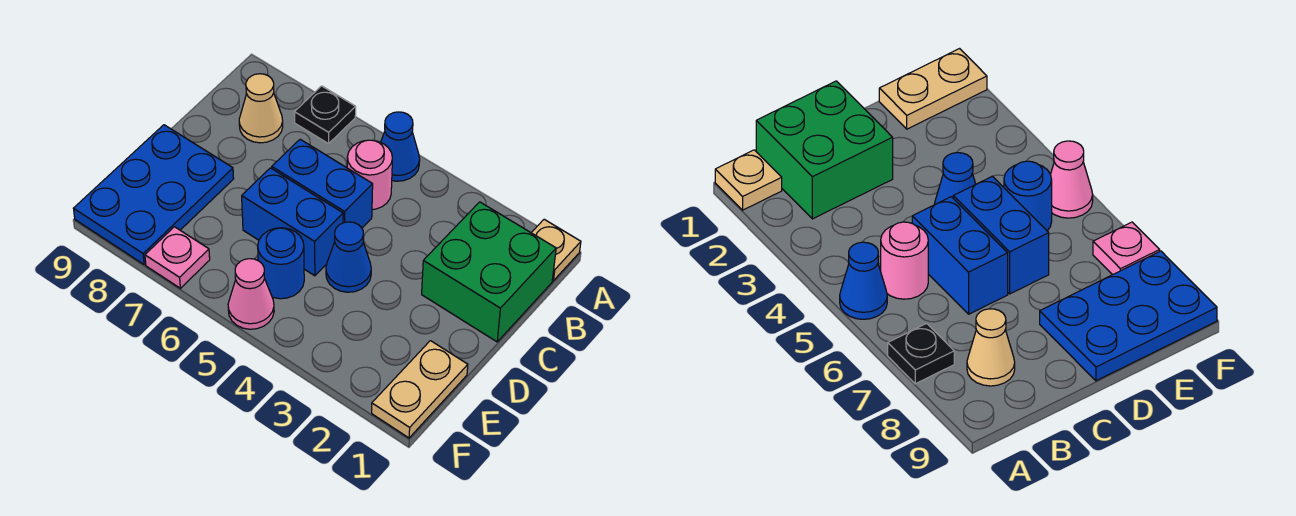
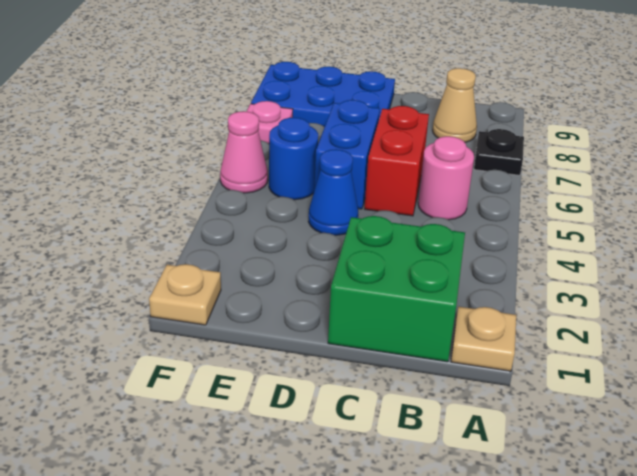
blue cone A5 level 1 -> none
blue brick C5:C6 level 1 -> red brick C5:C6 level 1
tan plate E1:F1 level 1 -> tan plate F1 level 1

